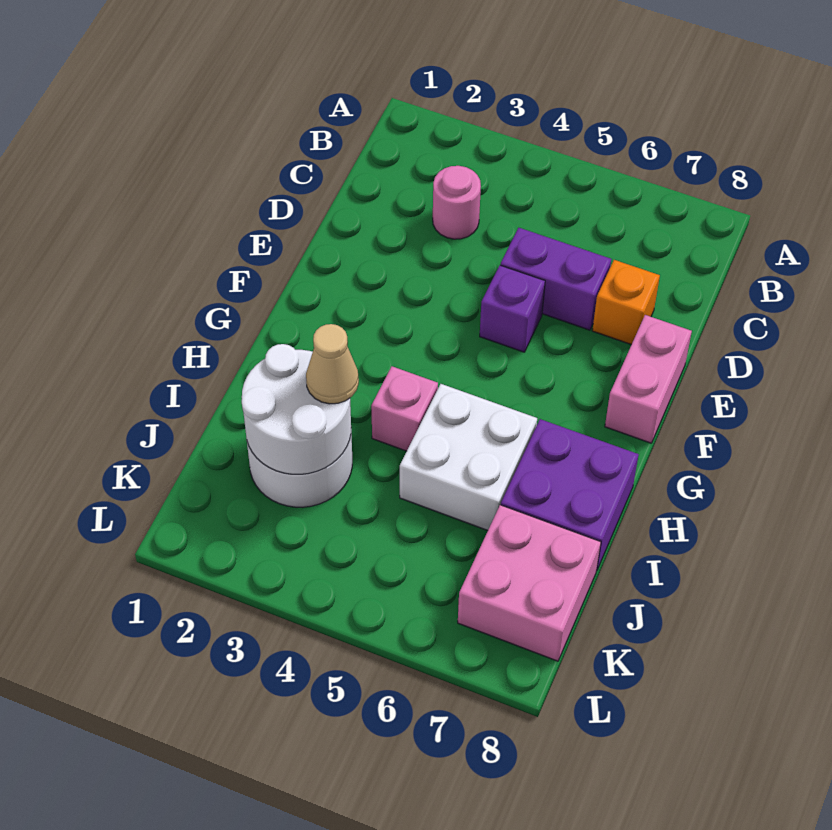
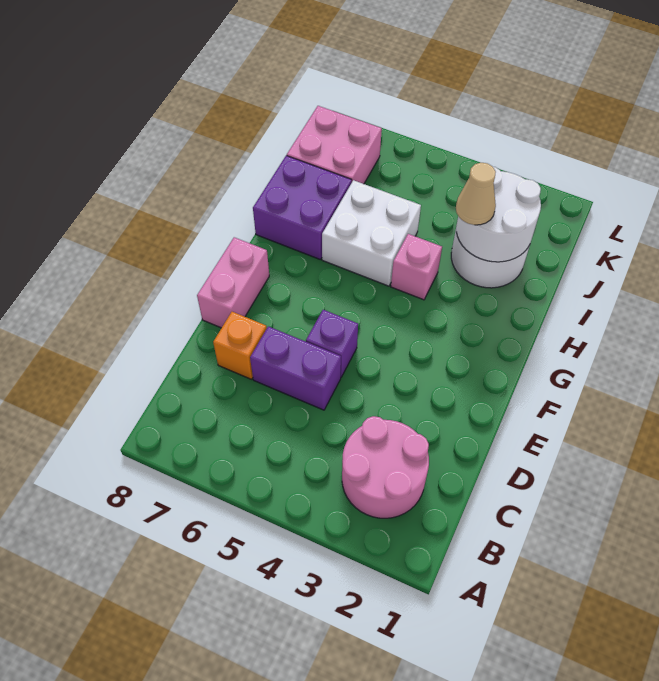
pink round brick C3 level 1 -> pink round brick B2:C3 level 1

